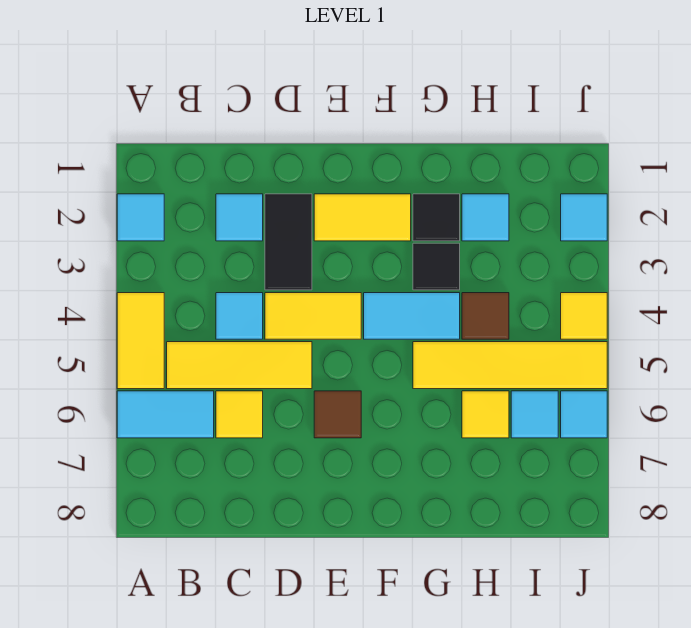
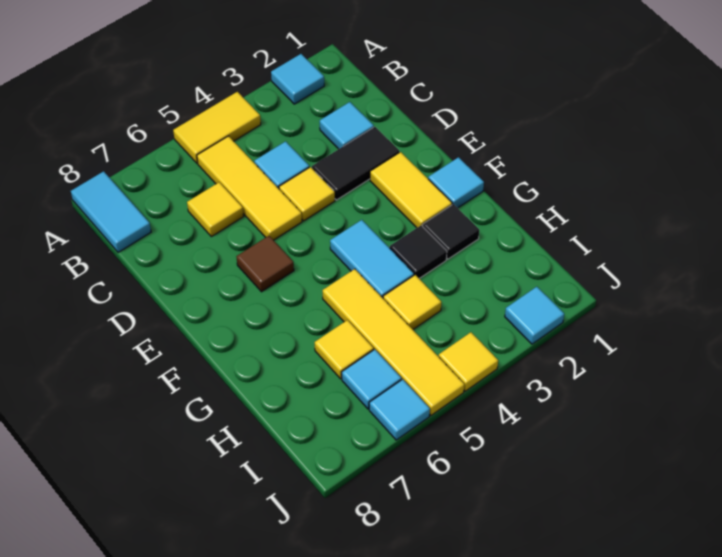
cyan tile A6:B6 level 1 -> cyan tile A8:B8 level 1
yellow tile D4:E4 level 1 -> yellow tile D4 level 1
cyan tile H2 level 1 -> cyan tile F1 level 1
brown tile H4 level 1 -> yellow tile H4 level 1

